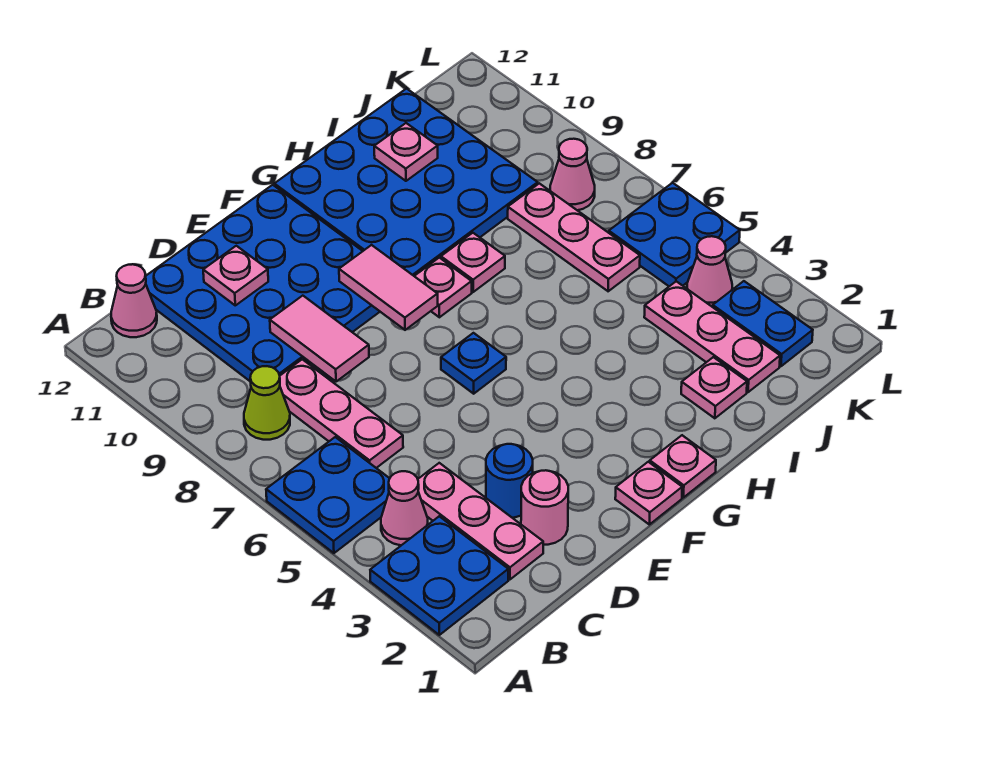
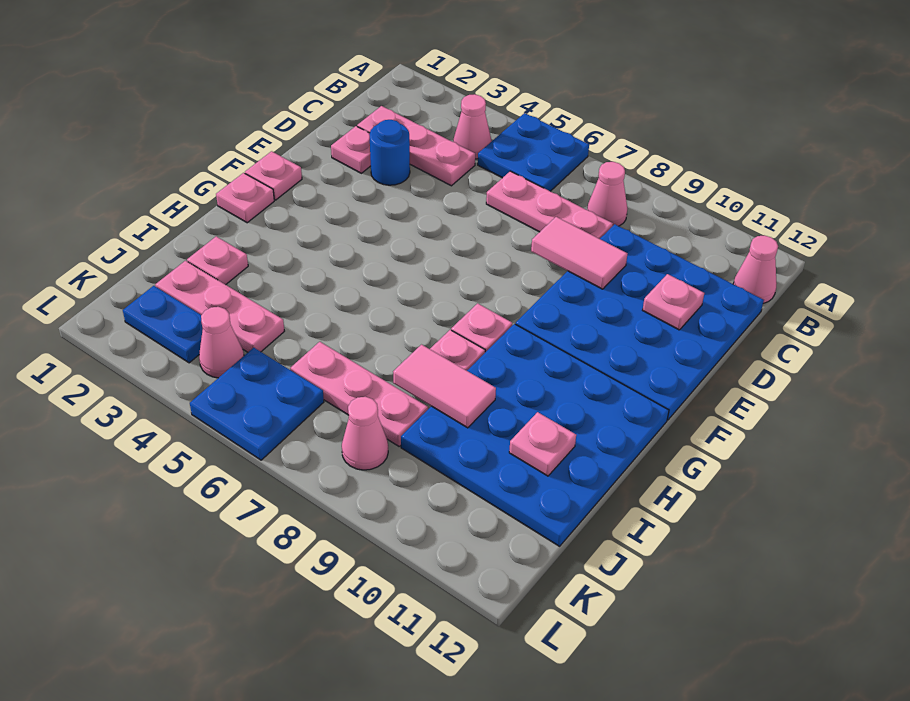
blue plate A2:B3 level 1 -> none
lime cone B8 level 1 -> pink cone B8 level 1
pink round brick D2 level 1 -> pink plate D2 level 1
blue plate F6 level 1 -> none
pink tile F8:F9 level 2 -> pink tile I8:I9 level 2

